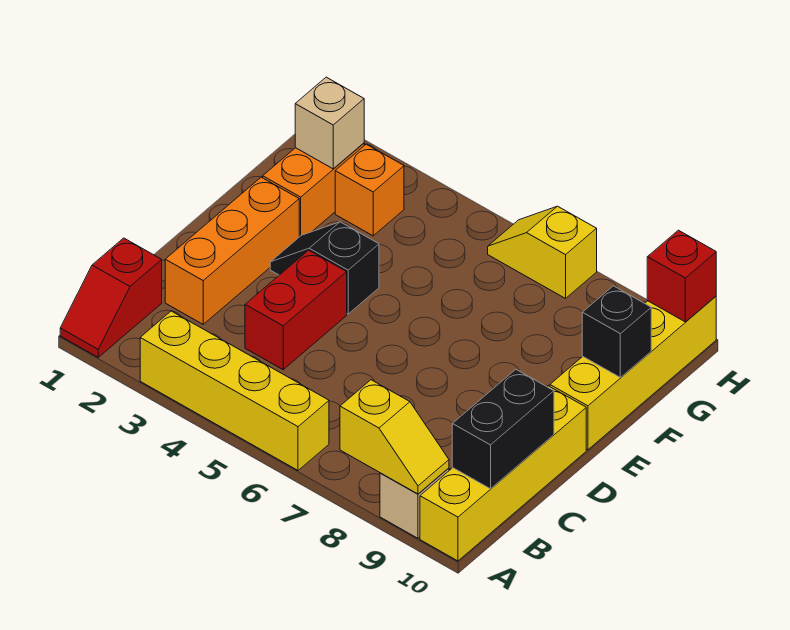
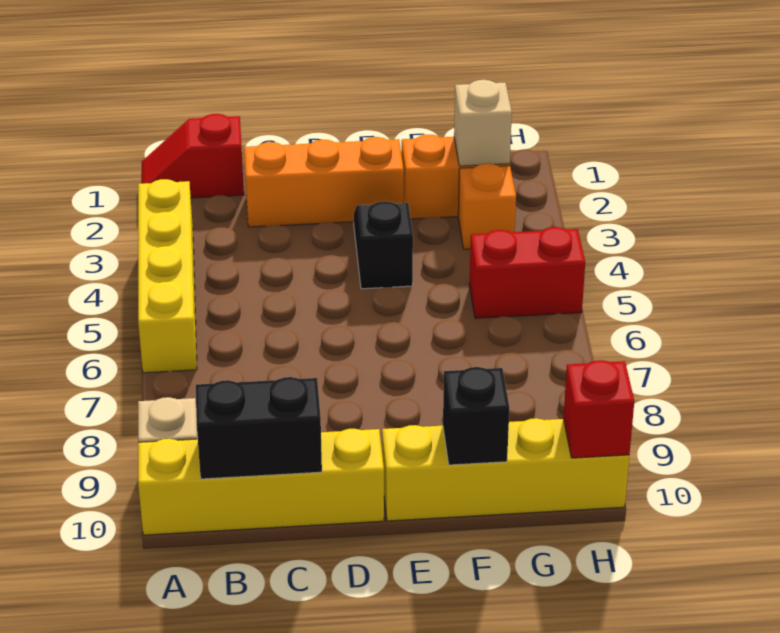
yellow slope A8:A9 level 2 top 8 -> none
red brick C4:D4 level 1 -> red brick G5:H5 level 1
yellow slope H6:H7 level 1 top 7 -> none

